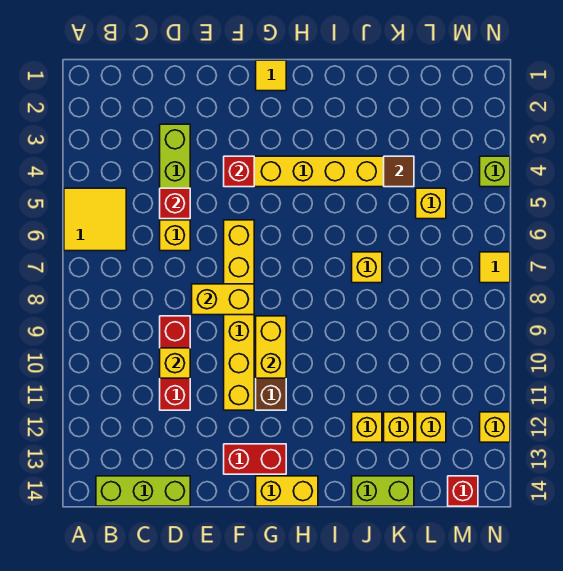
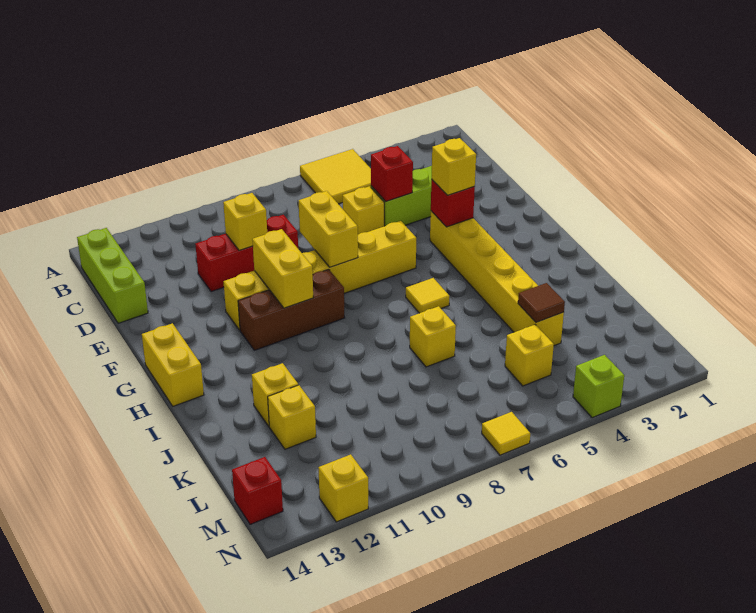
red brick F13:G13 level 1 -> none
yellow tile G1 level 1 -> yellow tile H6 level 1
yellow brick G9:G10 level 2 -> yellow brick F10:G10 level 2
lime brick J14:K14 level 1 -> none
yellow brick L12 level 1 -> yellow brick F4 level 3

